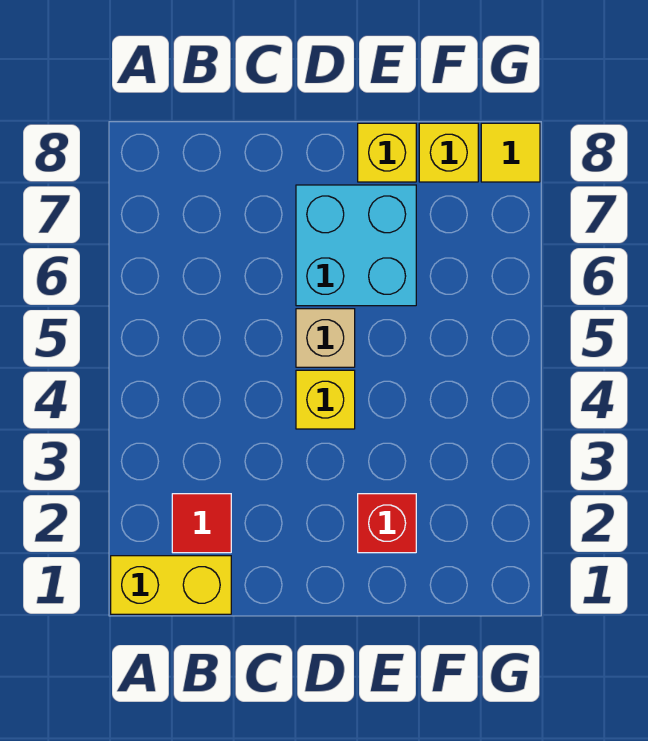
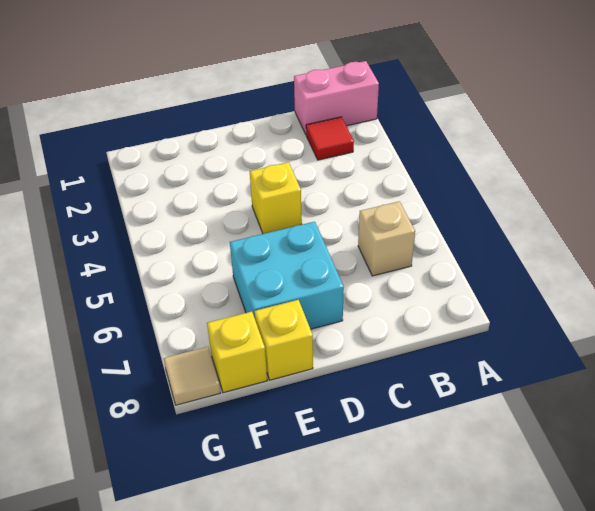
yellow brick A1:B1 level 1 -> pink brick A1:B1 level 1
tan brick D5 level 1 -> tan brick B6 level 1
red brick E2 level 1 -> none
yellow tile G8 level 1 -> tan tile G8 level 1

